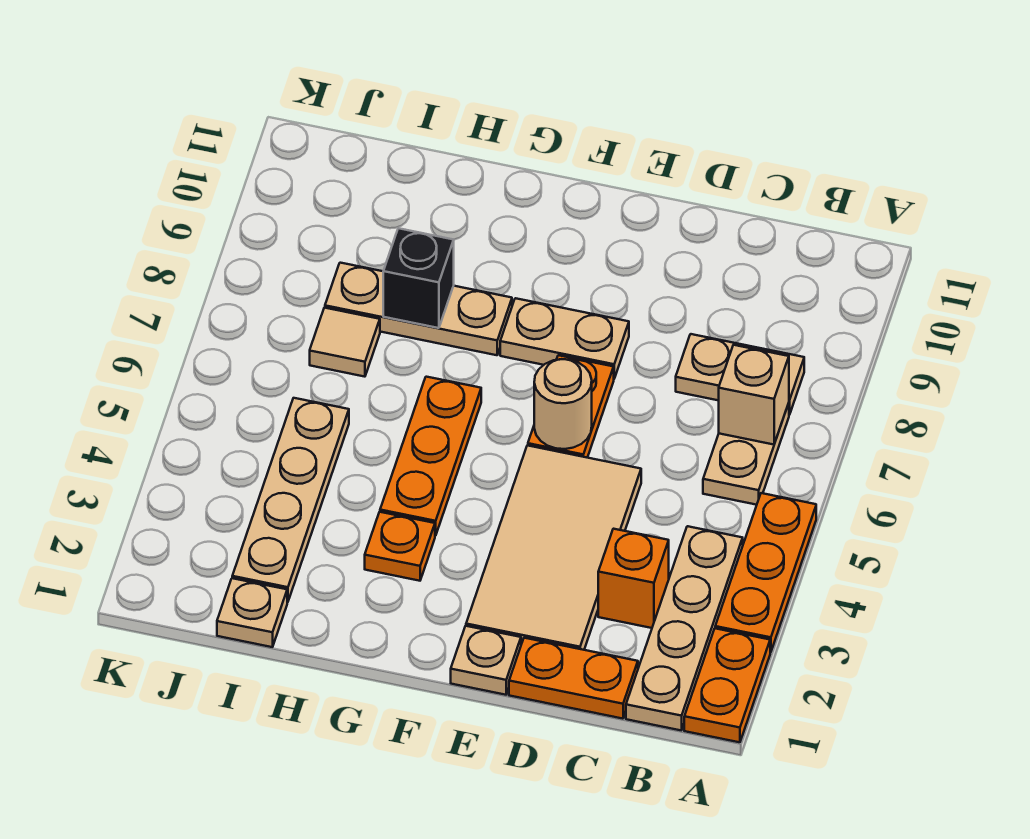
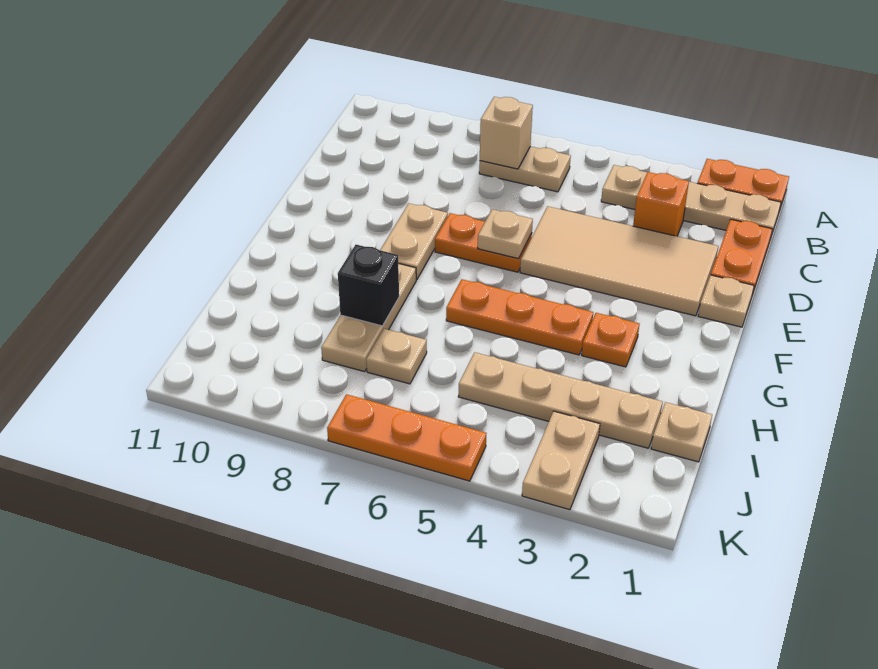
orange plate A3:A5 level 1 -> orange plate K5:K7 level 1
tan plate B8:C8 level 1 -> tan plate J3:K3 level 1
tan round brick E6 level 2 -> tan plate E6 level 2
tan tile I7 level 1 -> tan plate I7 level 1

